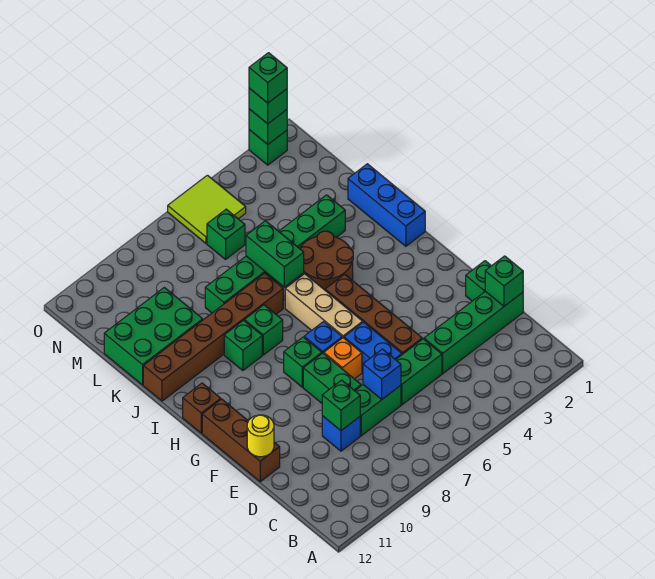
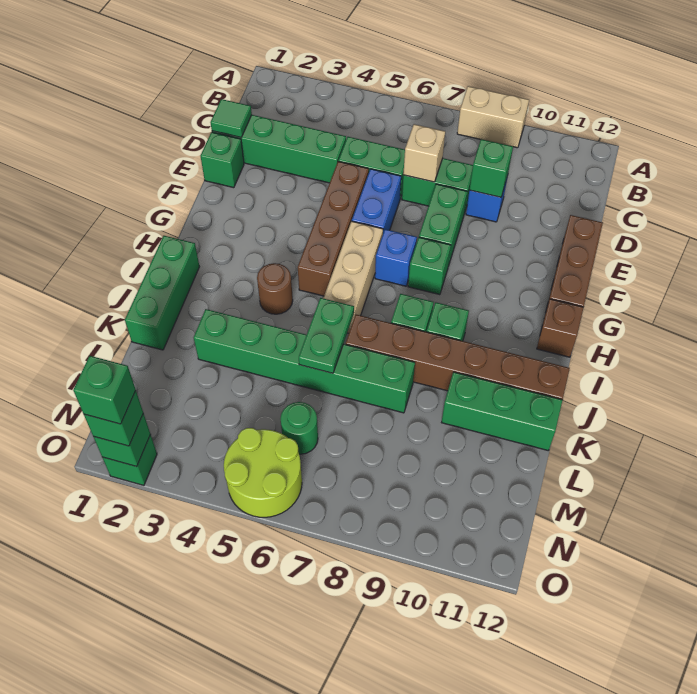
none -> tan brick A8:A9 level 1
green brick D1 level 2 -> green tile D1 level 2
blue brick D7 level 2 -> tan brick D7 level 2
yellow round brick E12 level 2 -> none
orange brick F7 level 1 -> none
blue brick I1:K1 level 1 -> green brick I1:K1 level 1
brown round brick I4:J5 level 1 -> brown round brick I4 level 1
green brick J6:K6 level 2 -> green plate J6:K6 level 2
green brick K10:L12 level 1 -> green brick K10:K12 level 1
green brick M6 level 1 -> green round brick M6 level 1
lime tile N5:O6 level 1 -> lime round brick N5:O6 level 1

